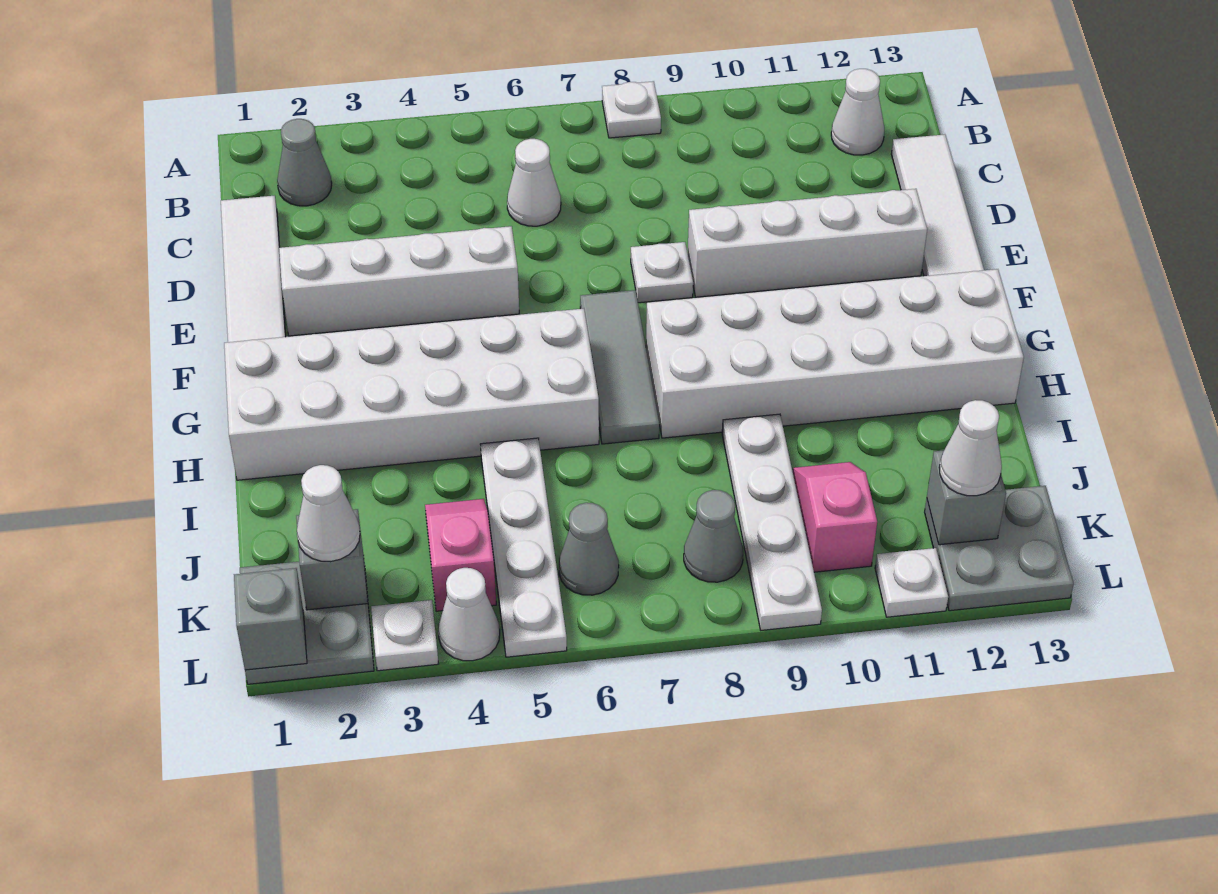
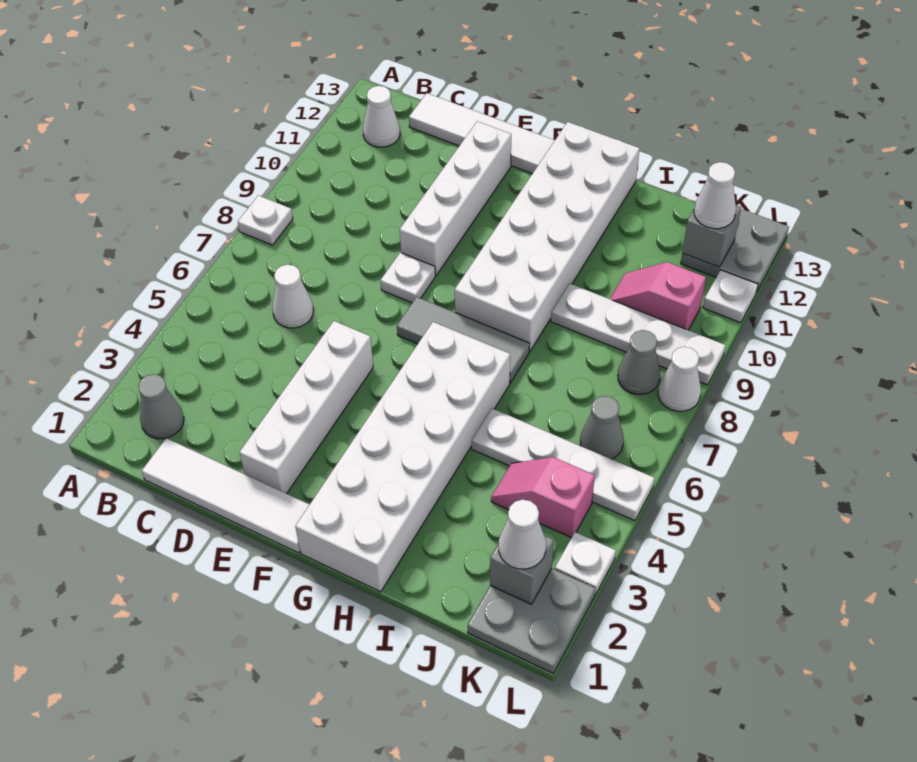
grey brick L1 level 2 -> none
white cone L4 level 1 -> white cone L8 level 1

